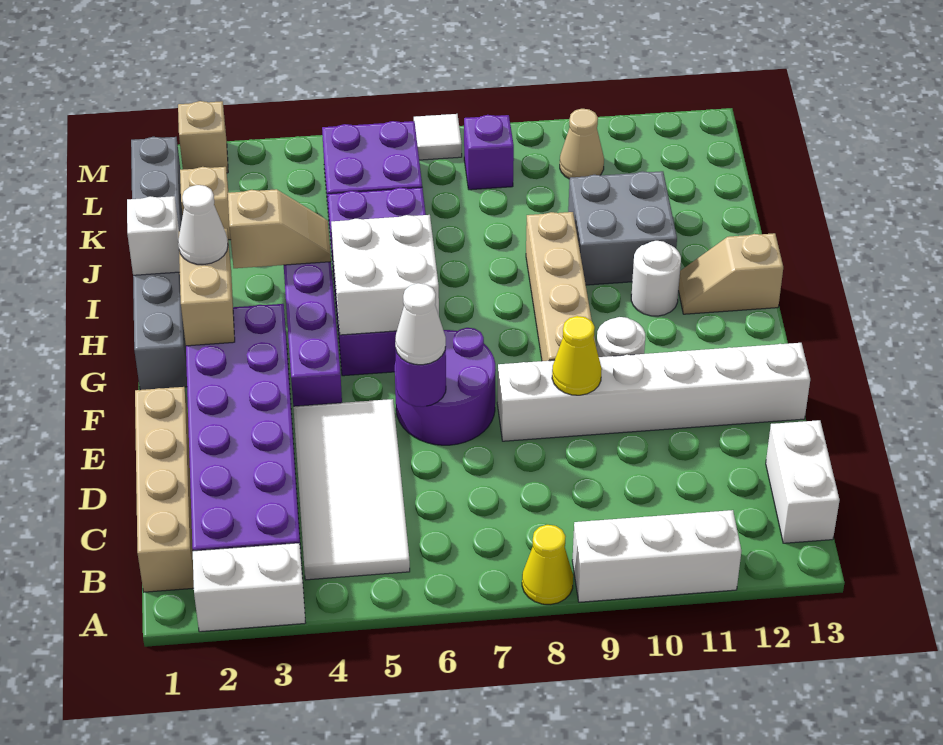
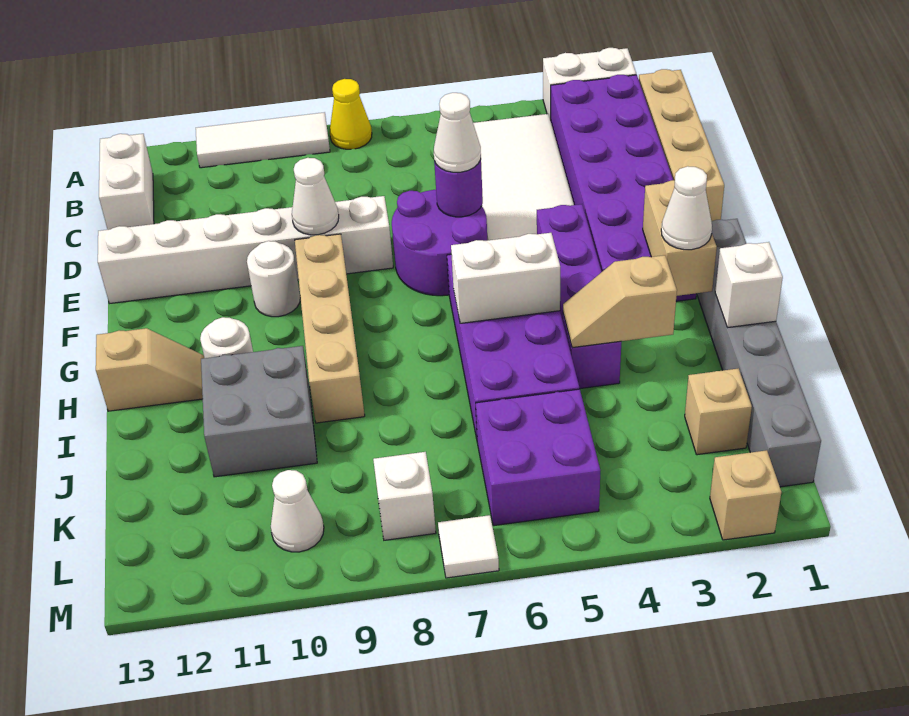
white brick A9:A11 level 1 -> white tile A9:A11 level 1
yellow cone E9 level 2 -> white cone E9 level 2
white brick G5:H6 level 2 -> white brick H5:H6 level 2
purple brick L8 level 1 -> white brick L8 level 1
tan cone L10 level 1 -> white cone L10 level 1

